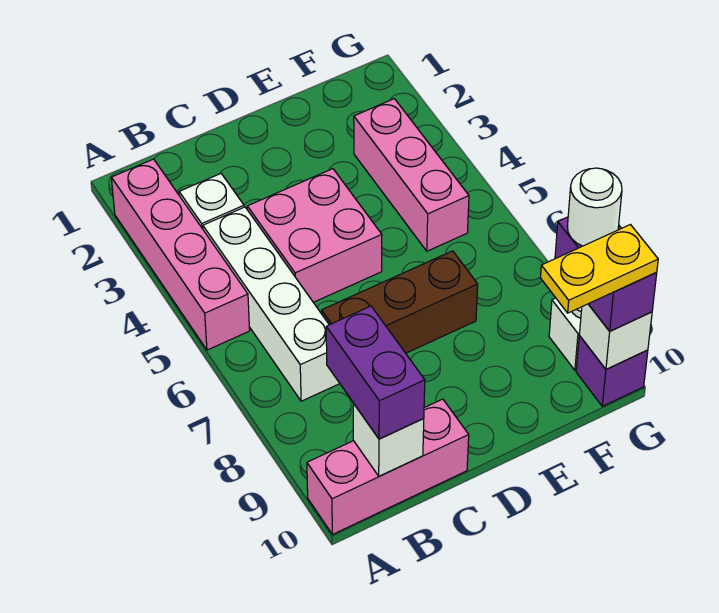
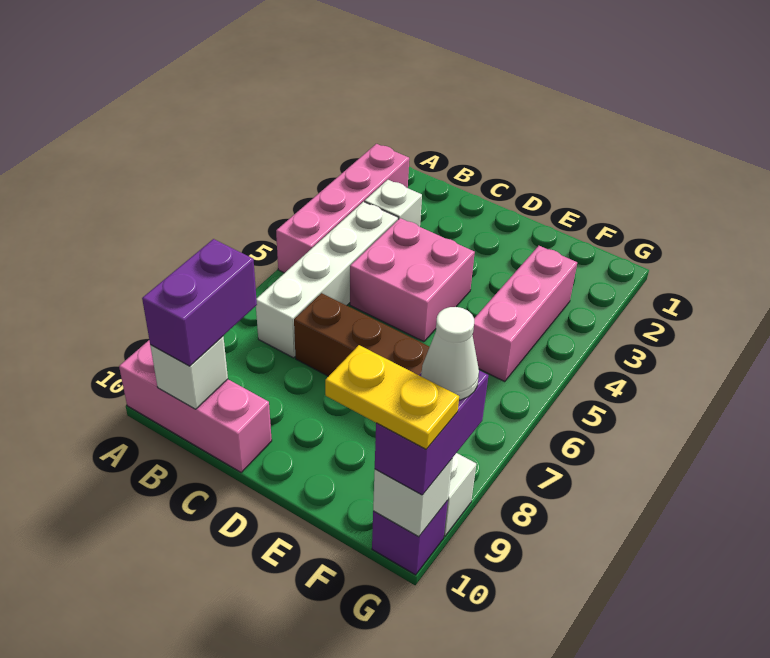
white round brick G9 level 4 -> white cone G9 level 4

